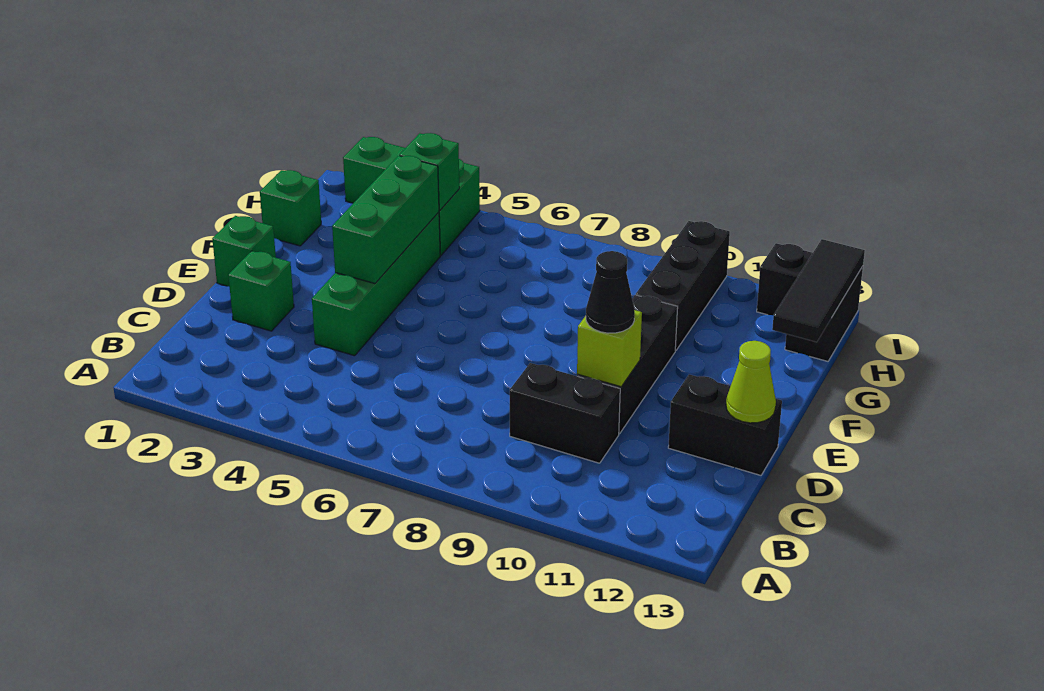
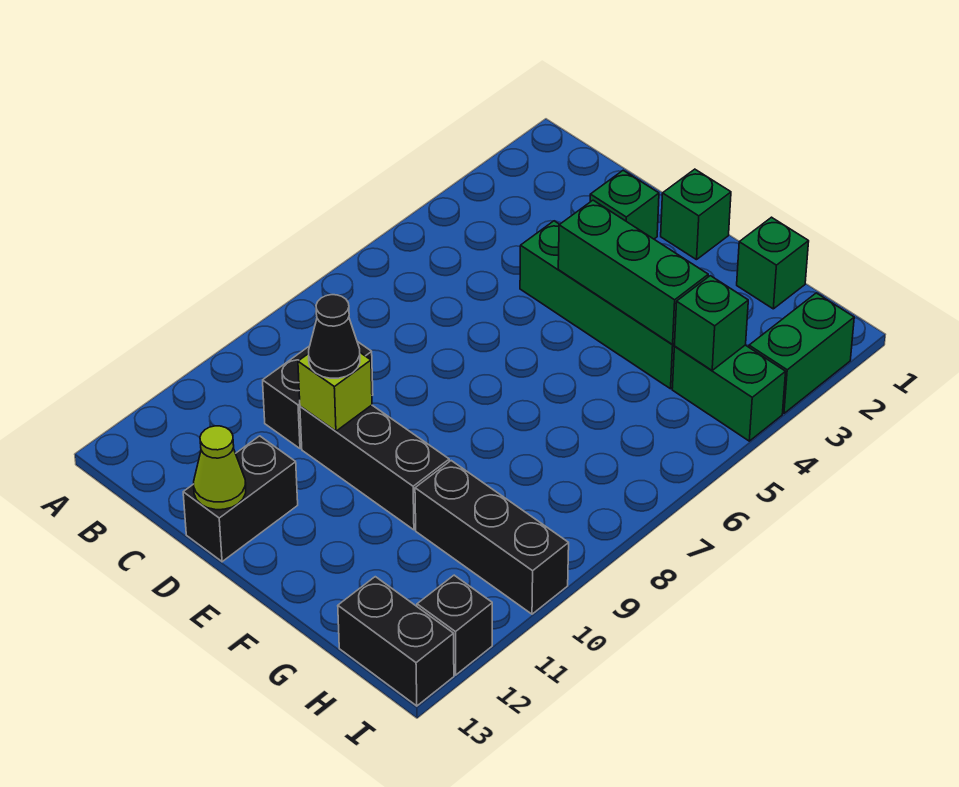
black tile G13:I13 level 2 -> none

